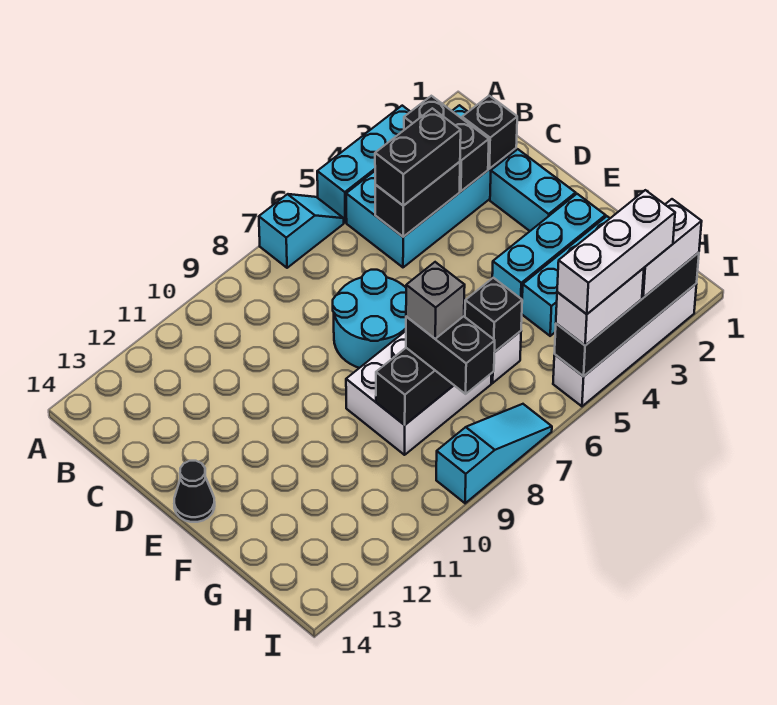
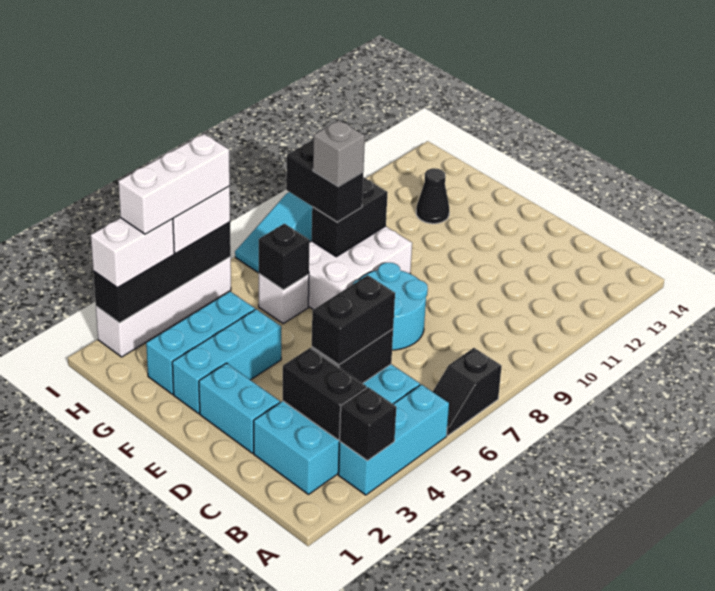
cyan slope A6:A7 level 1 top 7 -> black slope A6:A7 level 1 top 7
black brick C2 level 2 -> black brick A3 level 2
black cone E14 level 1 -> black cone G12 level 1

